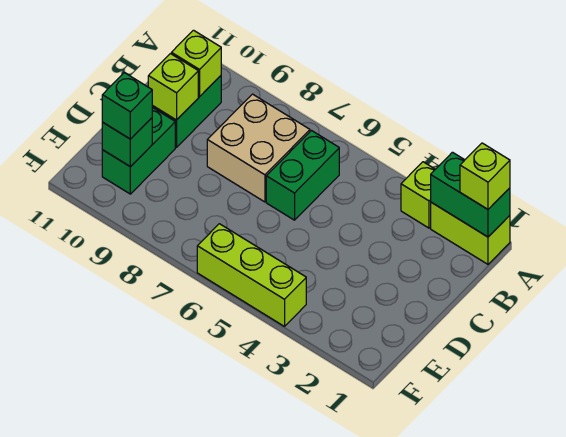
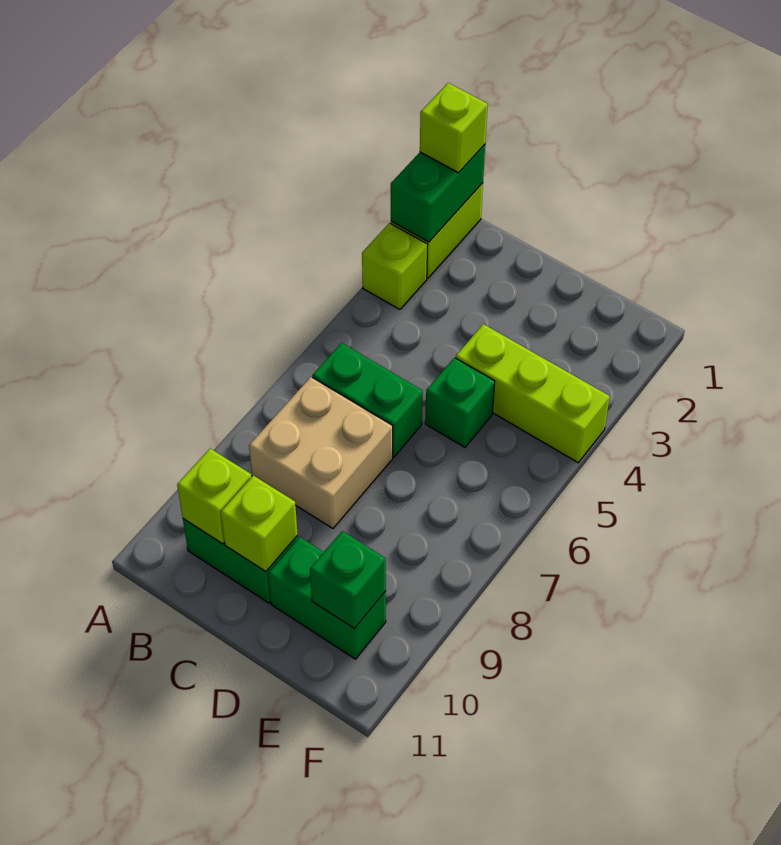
green brick E10 level 3 -> green brick D5 level 1
lime brick F4:F6 level 1 -> lime brick D4:F4 level 1

